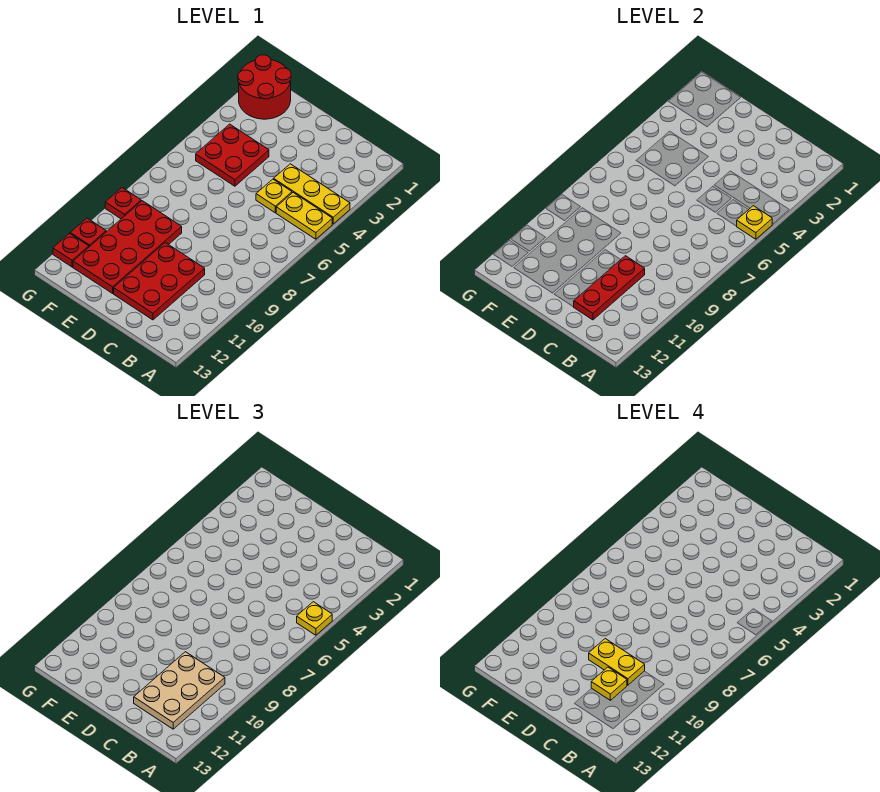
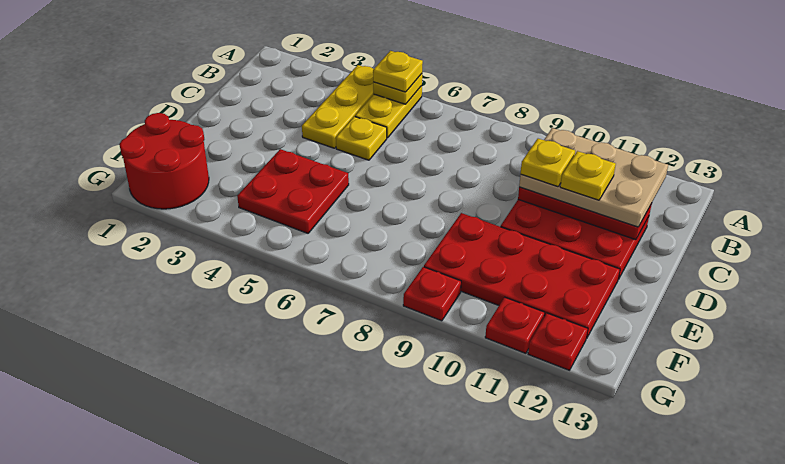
yellow plate C10:D10 level 4 -> yellow plate C10 level 4

